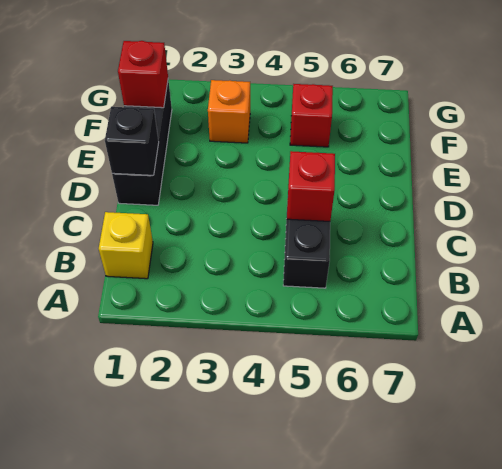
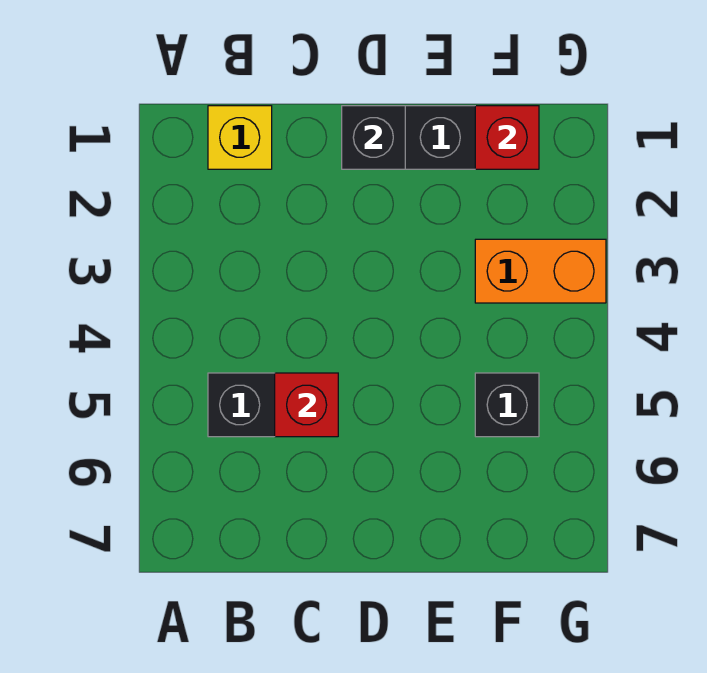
orange brick F3 level 1 -> orange brick F3:G3 level 1
red brick F5 level 1 -> black brick F5 level 1

